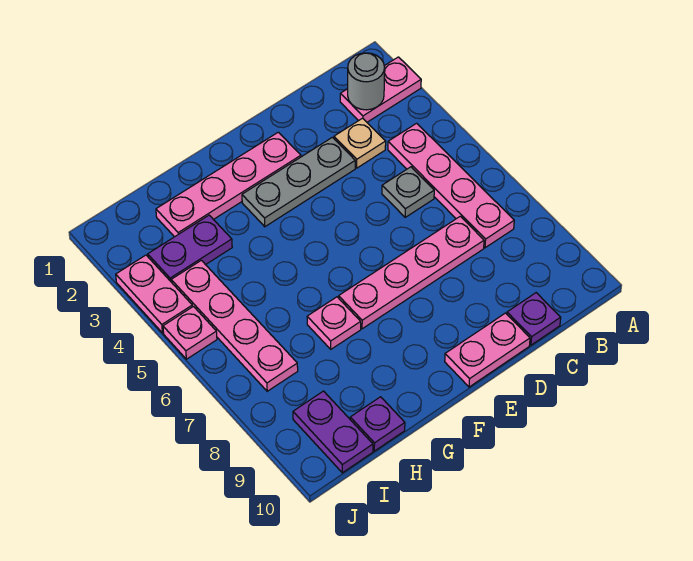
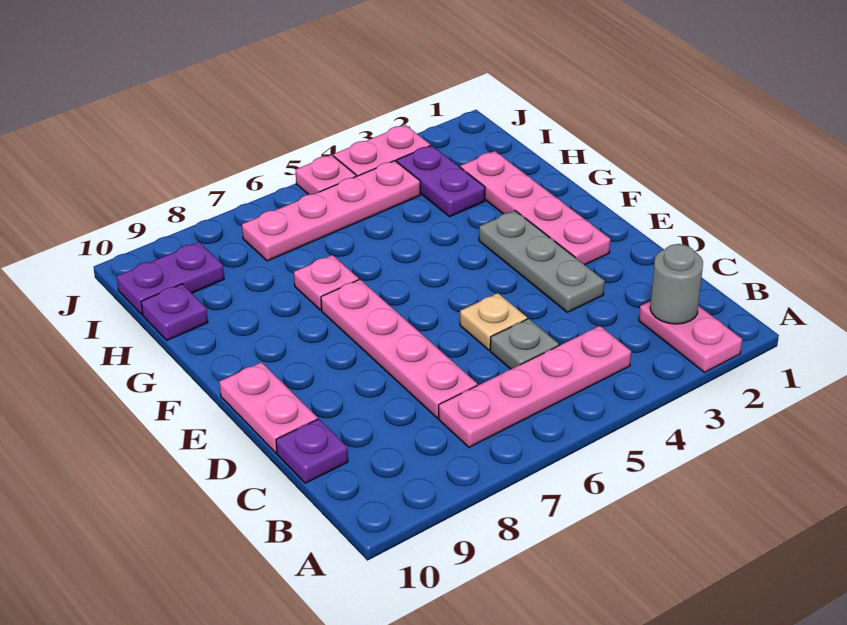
tan plate C3 level 1 -> tan plate D5 level 1

